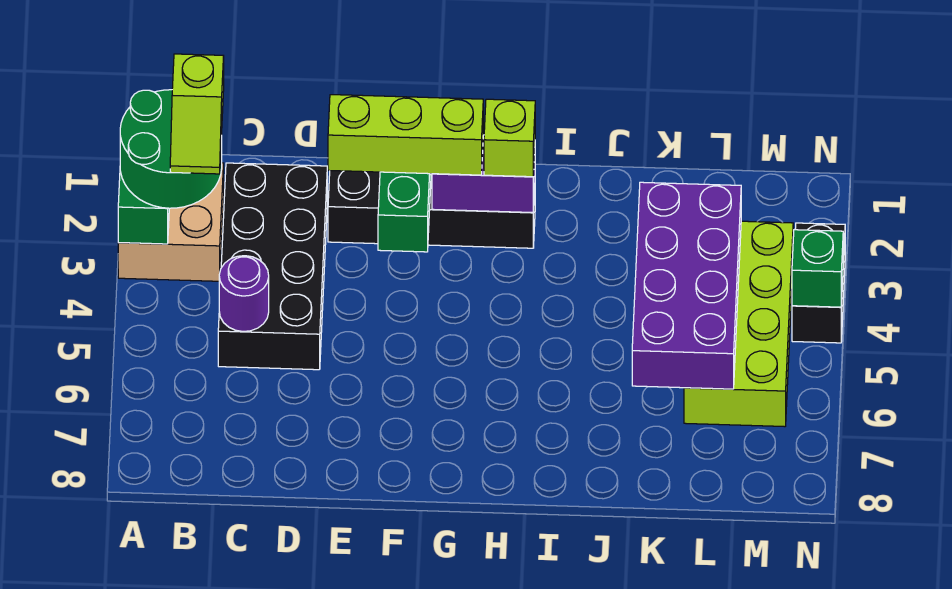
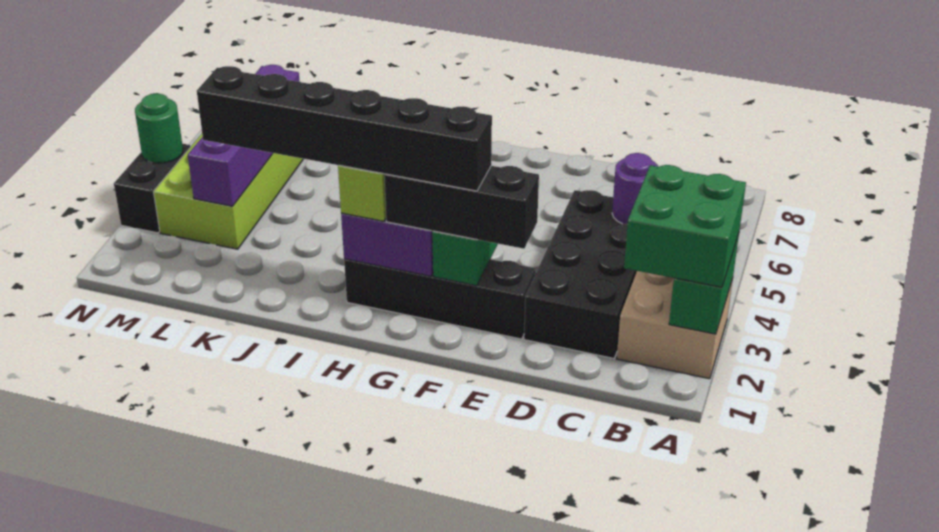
green round brick A2:B3 level 3 -> green brick A2:B3 level 3
lime slope B2:B3 level 4 top 2 -> none
lime brick E2:G2 level 3 -> black brick E2:G2 level 3
none -> black brick F2:K2 level 4
purple brick K3:L6 level 2 -> purple brick L3:L6 level 2
green brick N4 level 2 -> green round brick N4 level 2

